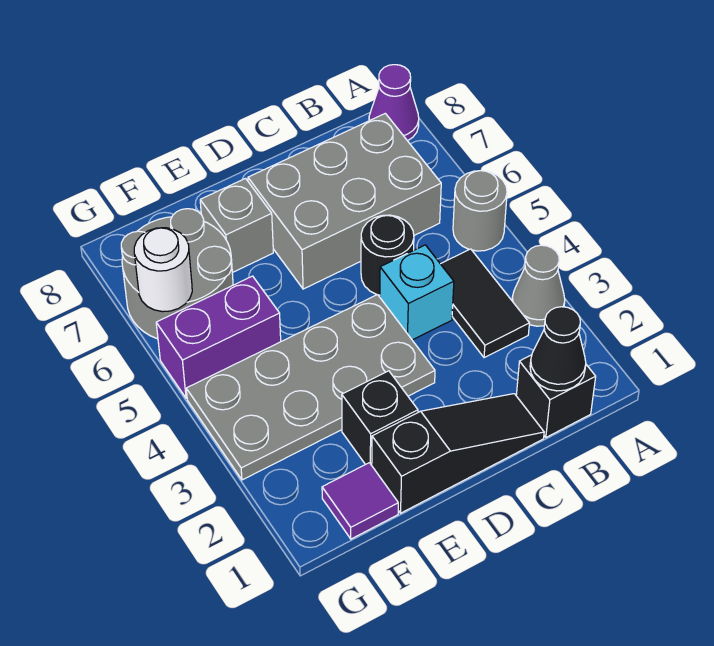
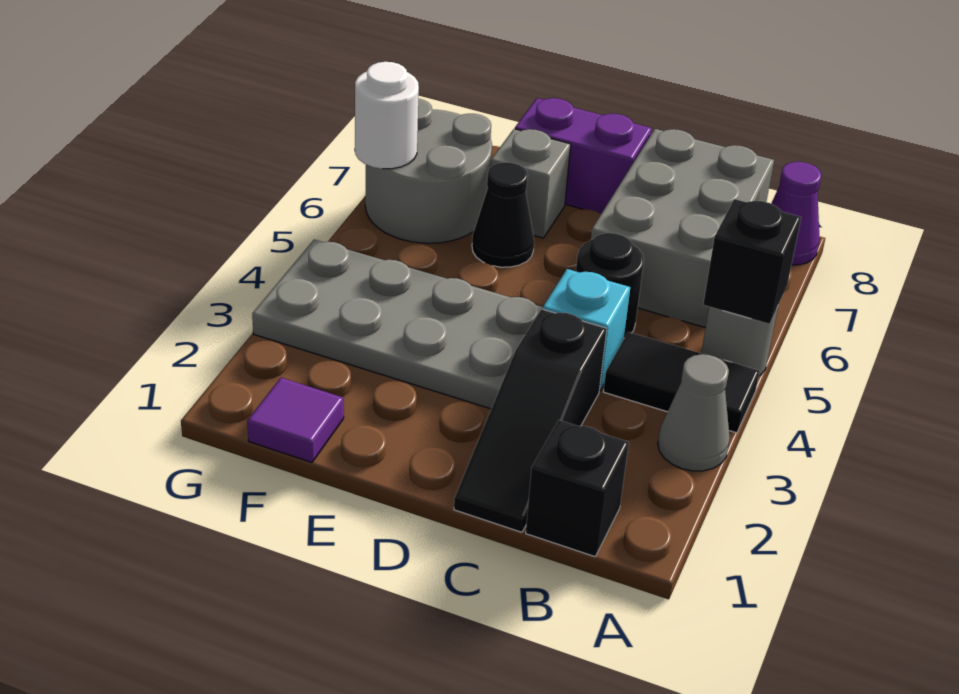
black cone B1 level 2 -> black cone E6 level 1
black tile B3:B4 level 1 -> black tile A4:B4 level 1
grey brick B6:D7 level 1 -> grey brick B6:C8 level 1
black slope C1:E1 level 1 top E -> black slope C1:C3 level 1 top 3
black brick E2 level 1 -> black brick A5 level 2
purple brick F5:G5 level 1 -> purple brick D8:E8 level 1

